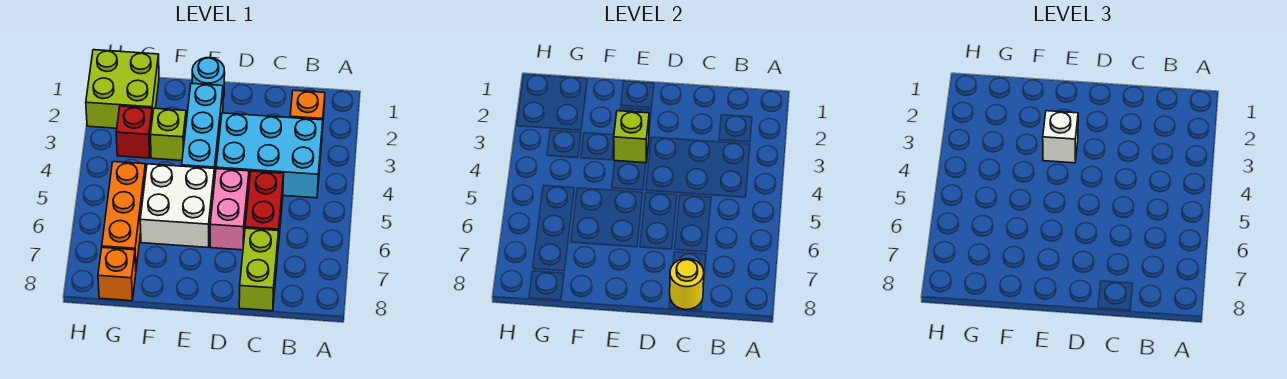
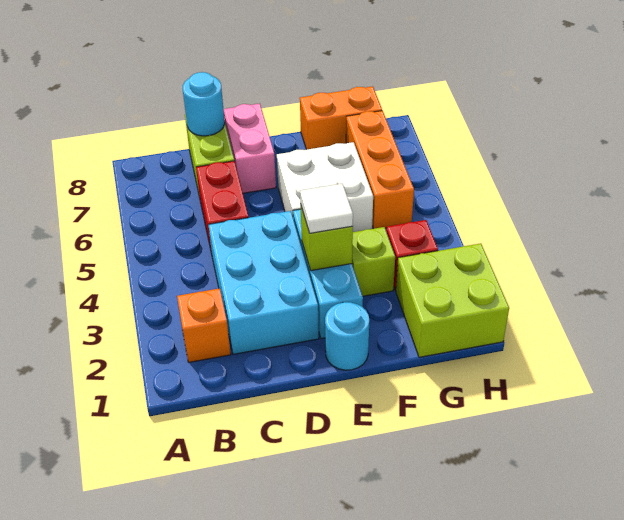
cyan brick B3:D4 level 1 -> cyan brick C2:D4 level 1
yellow round brick C8 level 2 -> cyan round brick C8 level 2
pink brick D5:D6 level 1 -> pink brick D7:D8 level 1
white brick E3 level 3 -> white tile E3 level 3
orange brick G8 level 1 -> orange brick F8:G8 level 1

